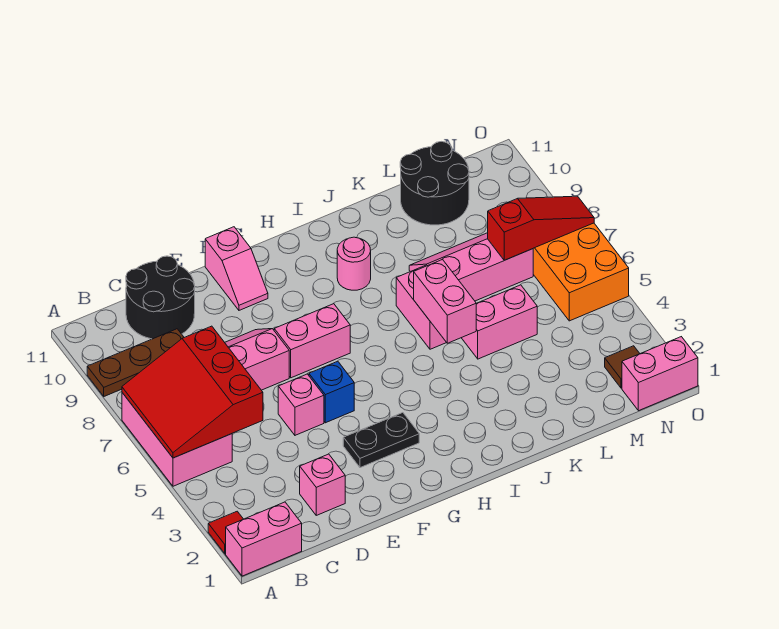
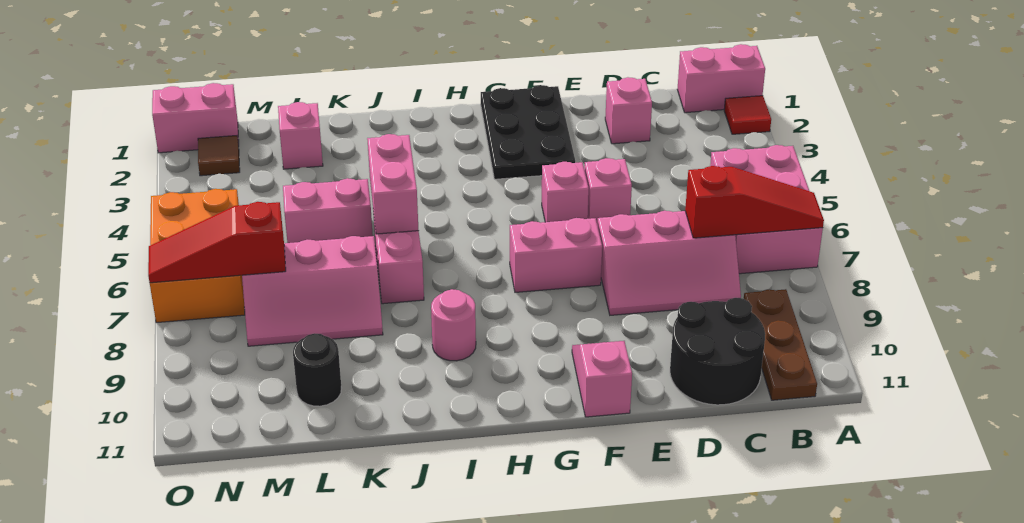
red slope A5:C7 level 2 top C -> red slope A7:C7 level 2 top C
brown plate A9:C9 level 1 -> brown plate B9:B11 level 1
black plate F3:G3 level 1 -> black plate F1:G3 level 1
blue brick F5 level 1 -> pink brick F5 level 1
none -> pink brick L2 level 1
black round brick L10:M11 level 1 -> black round brick L10 level 1

